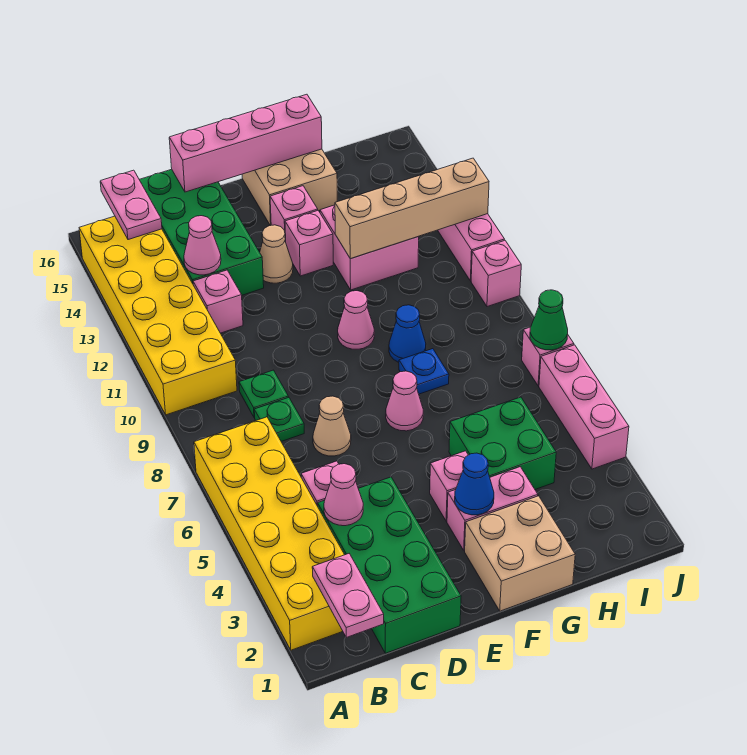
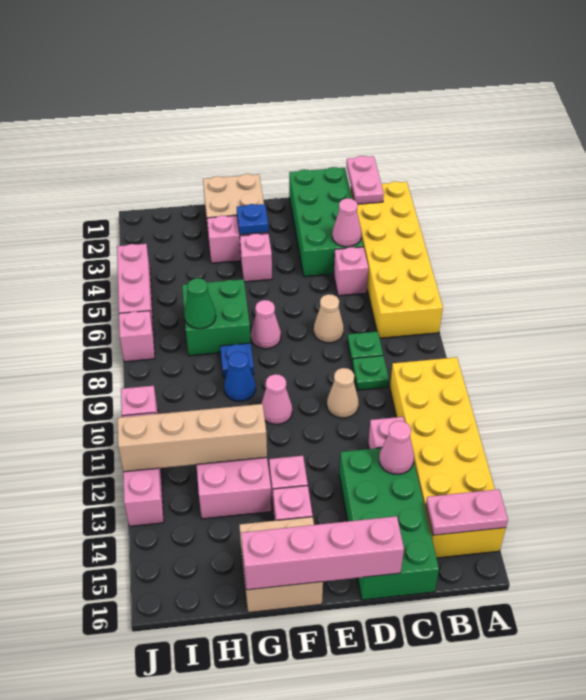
pink plate B15:B16 level 2 -> pink plate A15:B15 level 2
tan cone E13 level 1 -> tan cone D10 level 1
blue cone F3 level 2 -> blue plate F3 level 2
green brick G4:H5 level 1 -> green brick G6:H7 level 1
green cone J7 level 2 -> green cone H7 level 2

